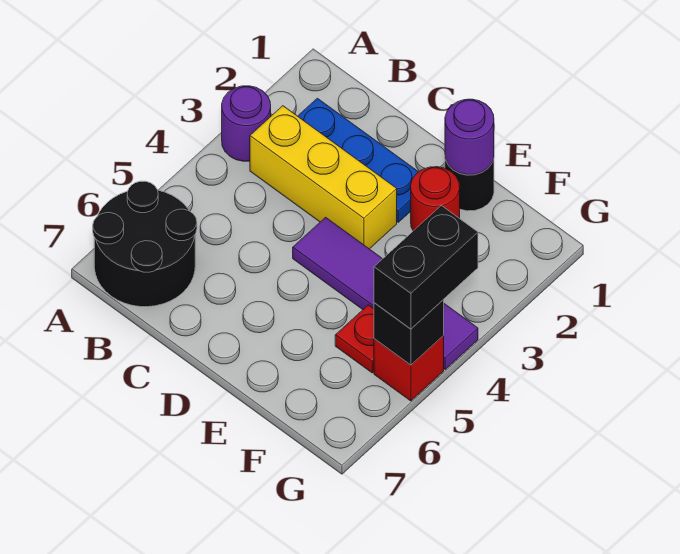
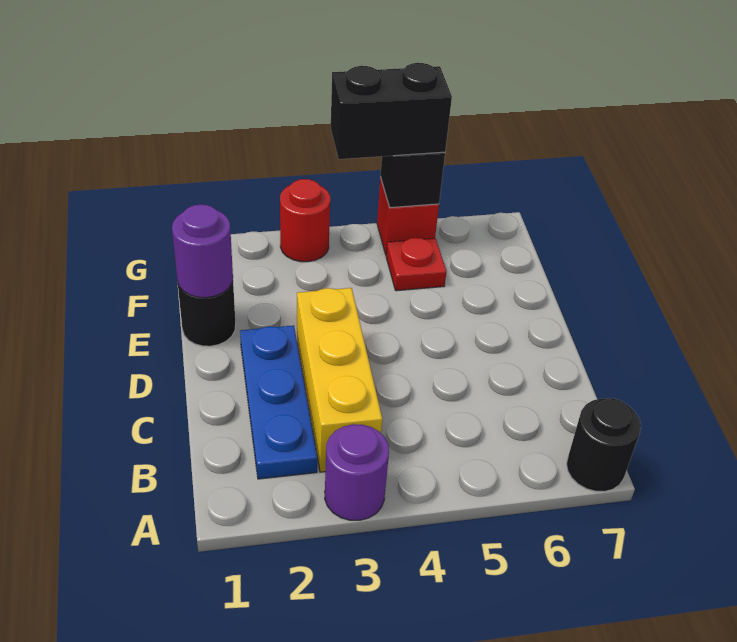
black round brick A6:B7 level 1 -> black round brick A7 level 1
purple tile D4:G4 level 1 -> none
red round brick E2 level 1 -> red round brick G3 level 1

